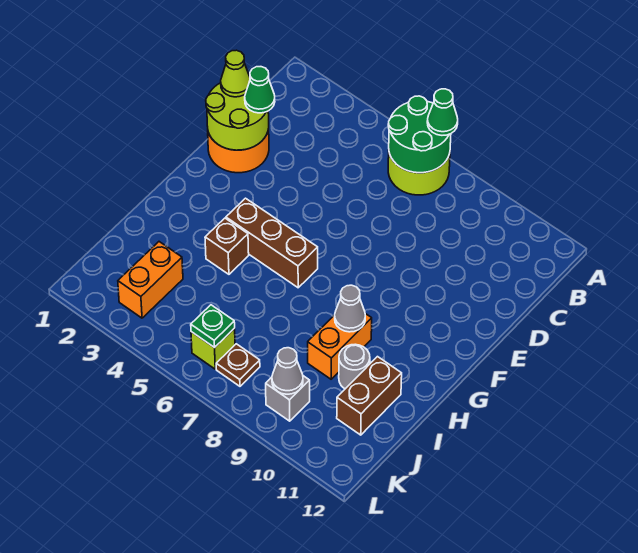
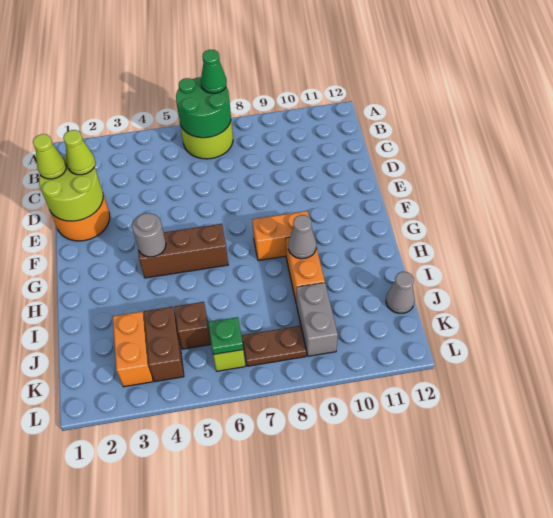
green cone D2 level 3 -> lime cone D2 level 3
none -> orange brick G8:G9 level 1
brown brick H4 level 1 -> brown brick J5 level 1
grey round brick I10 level 1 -> grey round brick G4 level 2
brown brick I11:J11 level 1 -> brown brick J4:K4 level 1
brown plate K7 level 1 -> brown plate K7:K8 level 1
grey brick K9 level 1 -> grey brick J9:K9 level 1
grey cone K9 level 2 -> grey cone J12 level 1

